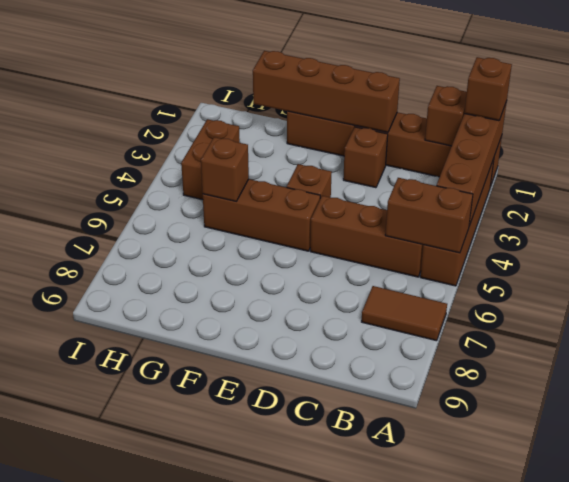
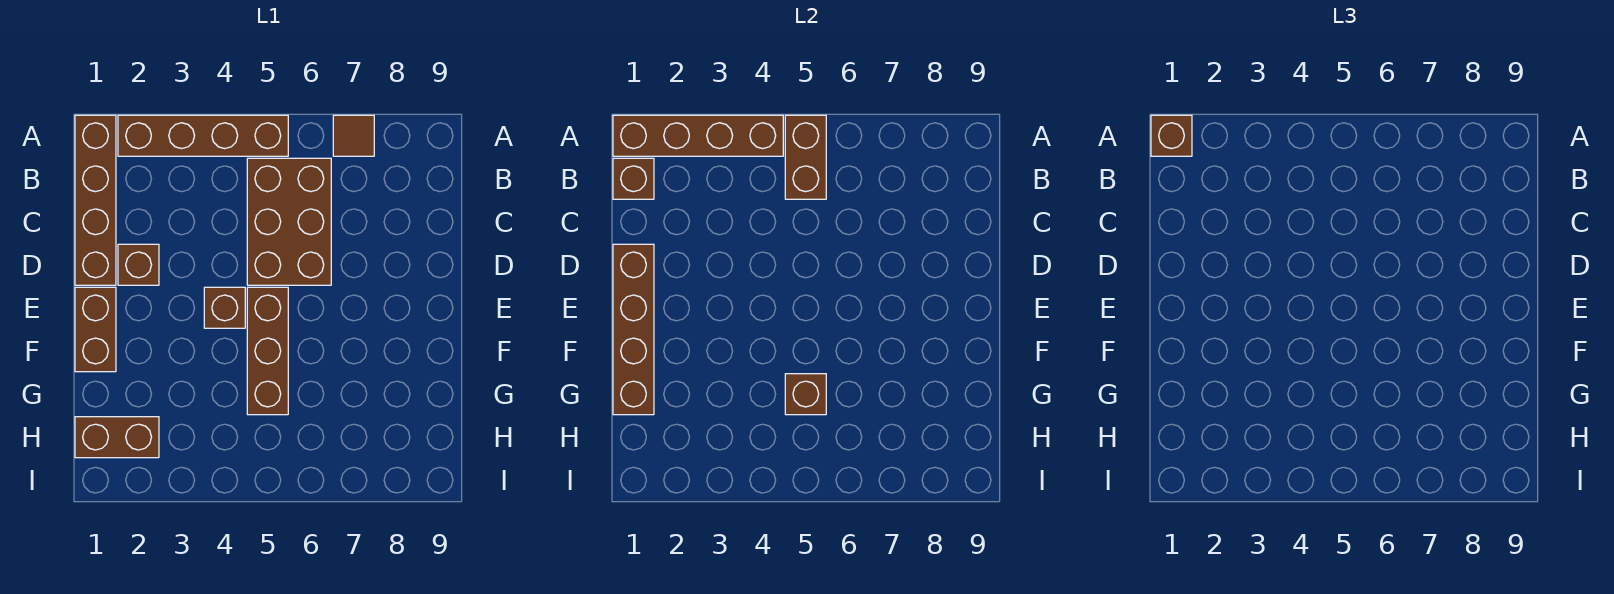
brown tile A7:B7 level 1 -> brown tile A7 level 1
brown brick B5:D5 level 1 -> brown brick B5:D6 level 1
brown brick H3:H4 level 1 -> brown brick H1:H2 level 1

